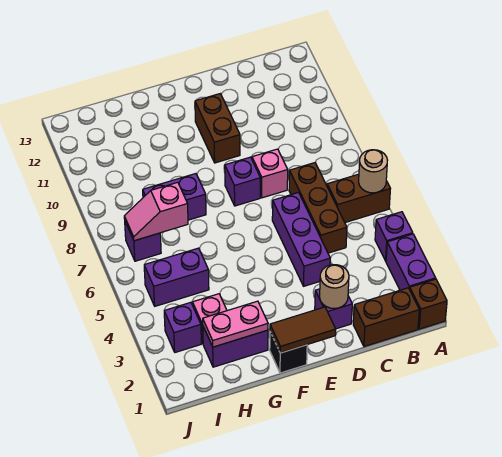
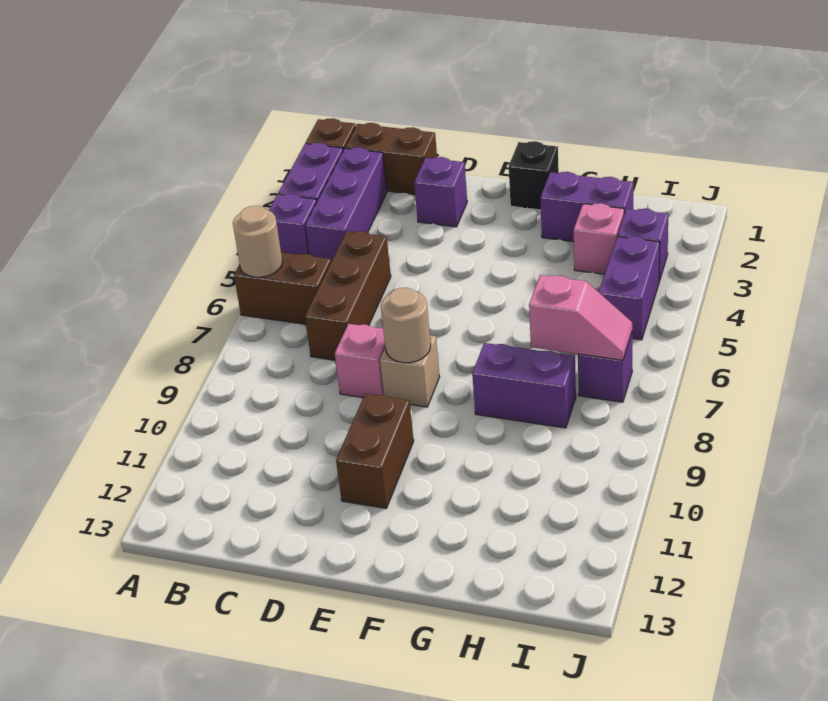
tan round brick D2 level 2 -> tan round brick E8 level 2
purple brick D4:D6 level 1 -> purple brick B2:B4 level 1
brown tile E1:F1 level 2 -> none
purple brick E8 level 1 -> tan brick E8 level 1
pink plate G2:H2 level 2 -> none
purple brick H5:I5 level 1 -> purple brick I4:I5 level 1

